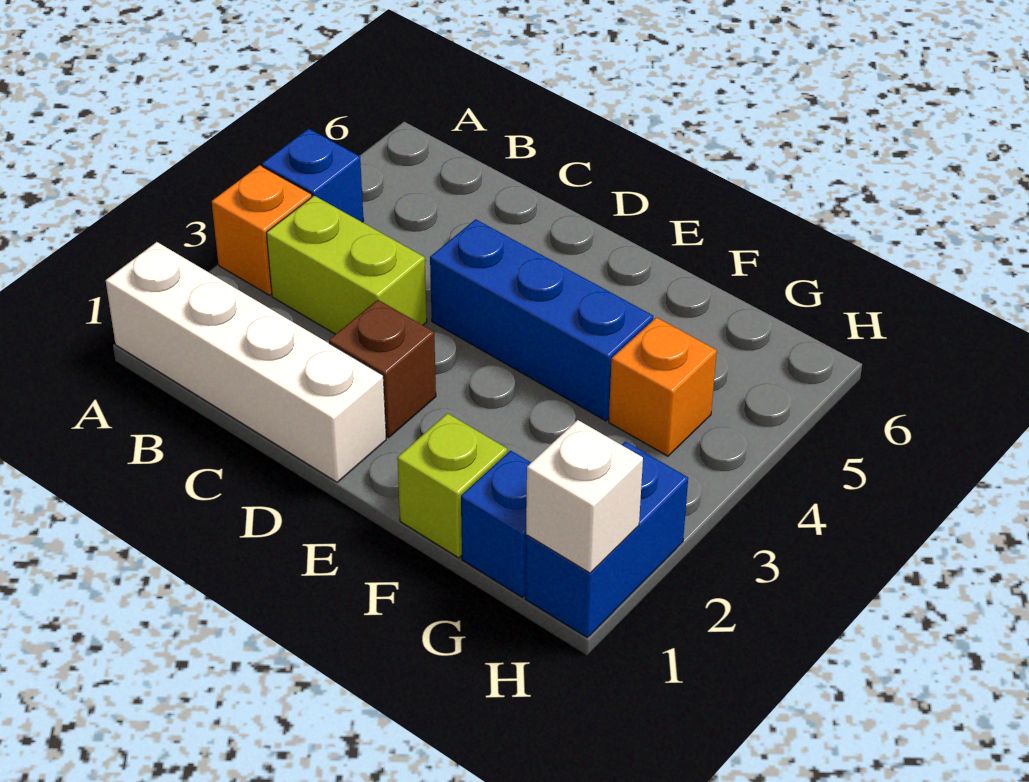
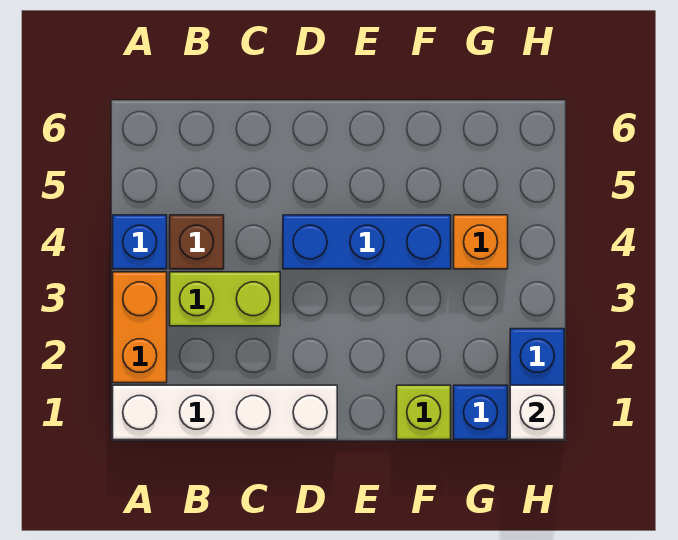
orange brick A3 level 1 -> orange brick A2:A3 level 1
brown brick D2 level 1 -> brown brick B4 level 1

